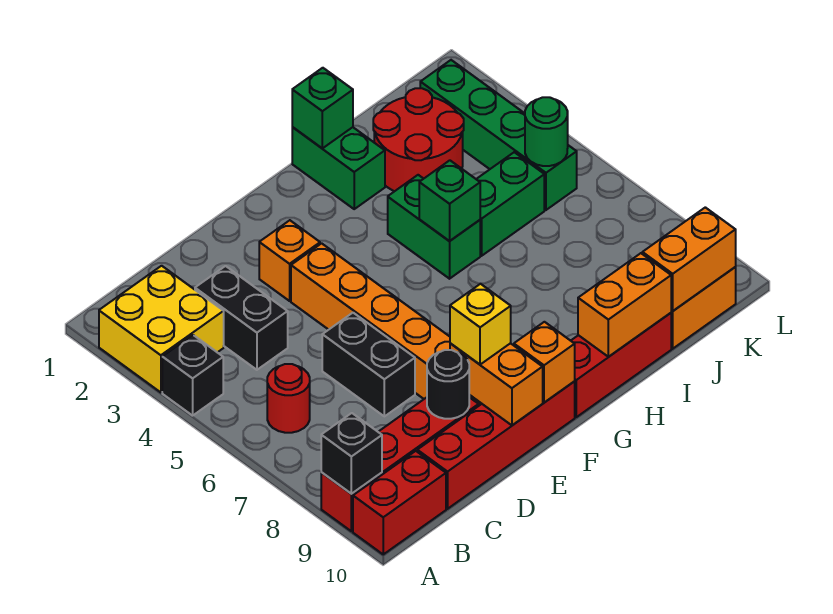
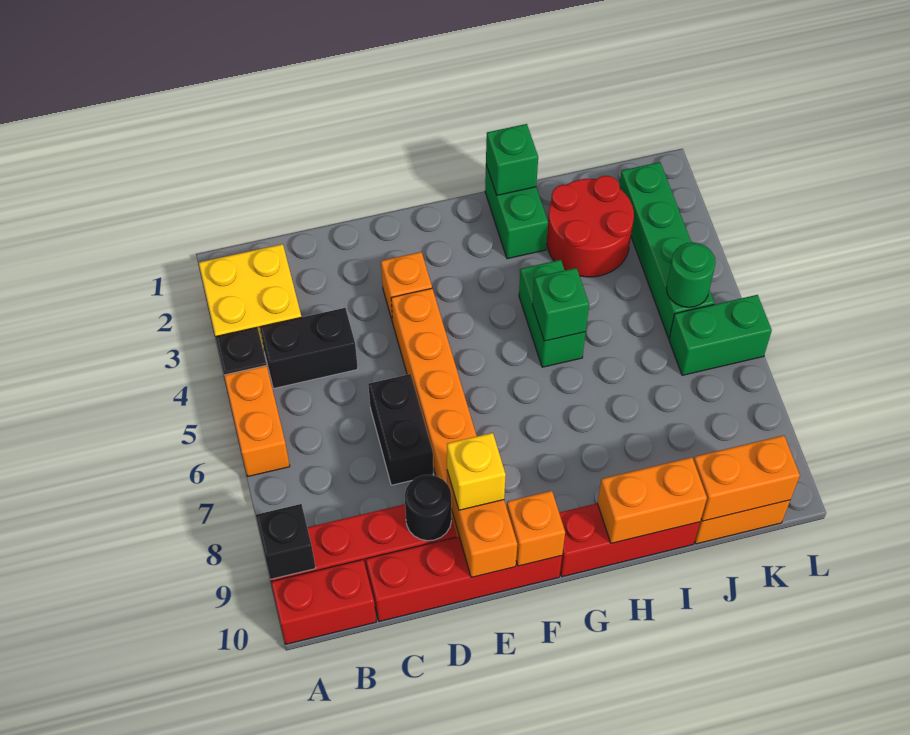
none -> orange brick A5:A6 level 1
red round brick B6 level 1 -> none
black brick C3:C4 level 1 -> black brick B4:C4 level 1
green brick I5:J5 level 1 -> green brick K6:L6 level 1

